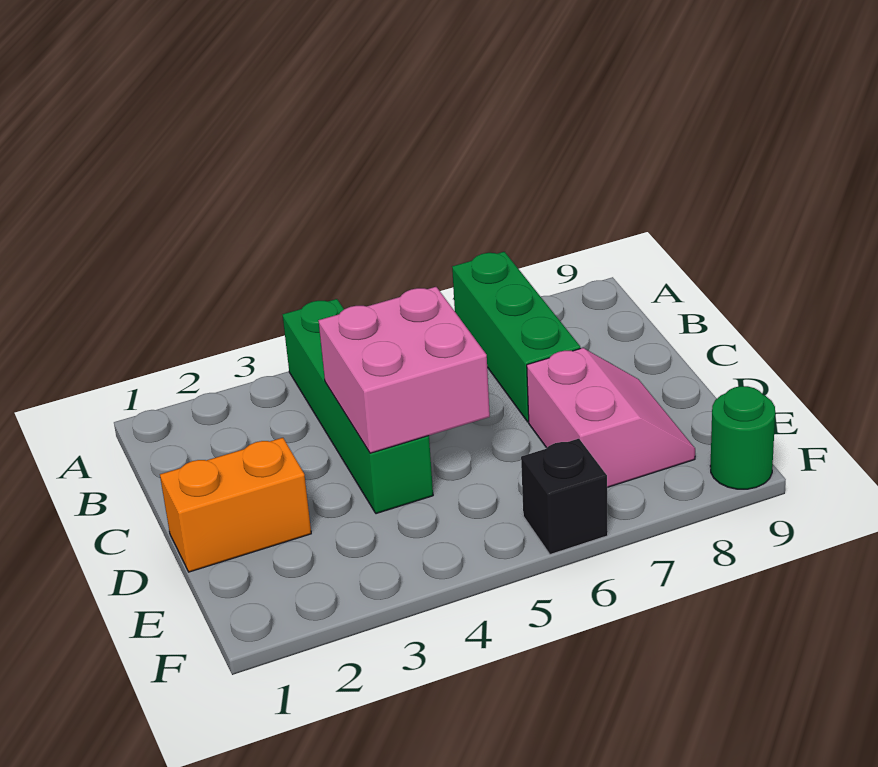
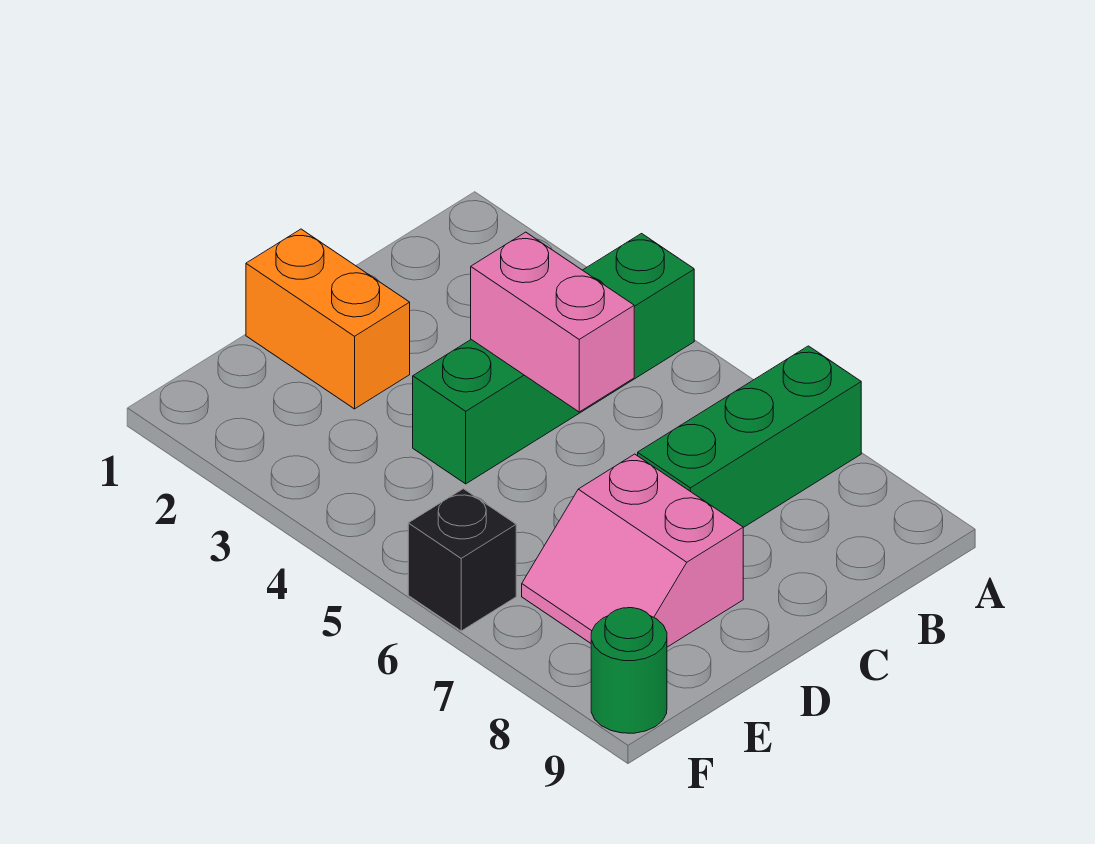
pink brick C4:D5 level 2 -> pink brick C4:C5 level 2
pink slope D7:E8 level 1 top 7 -> pink slope D7:E8 level 1 top D

